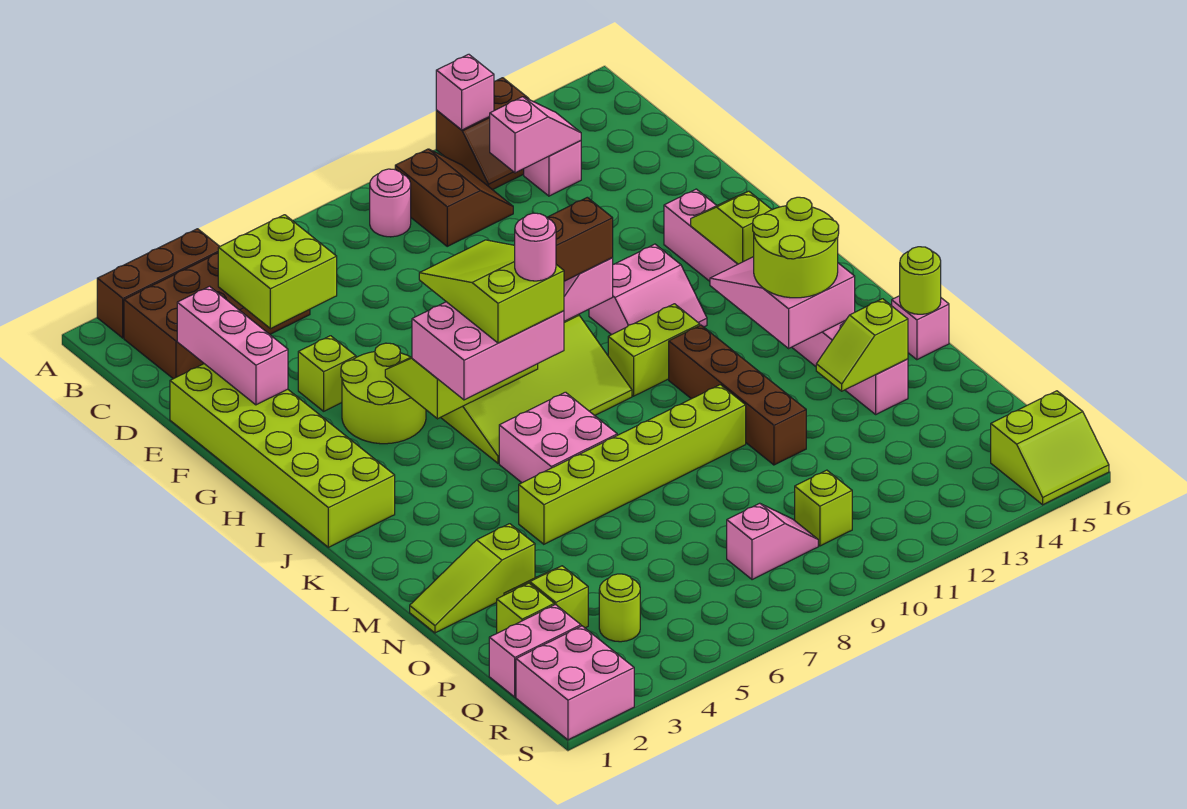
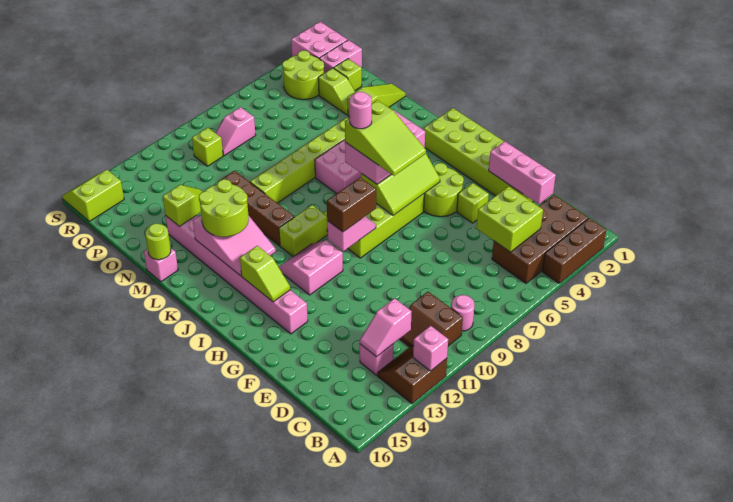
lime round brick Q4 level 1 -> lime round brick Q3:R4 level 1

